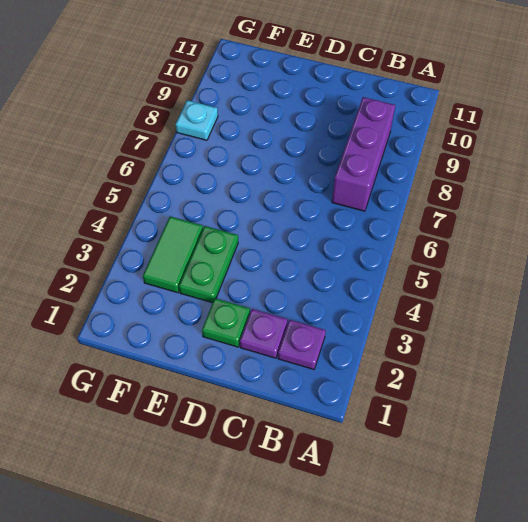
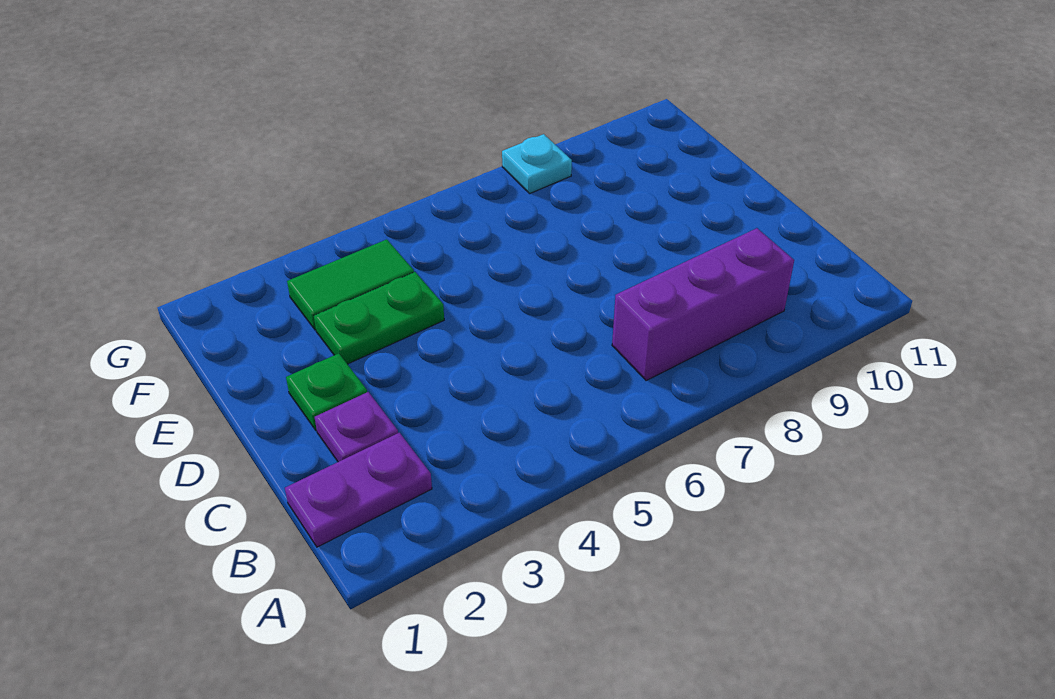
purple plate B2 level 1 -> purple plate B1:B2 level 1

